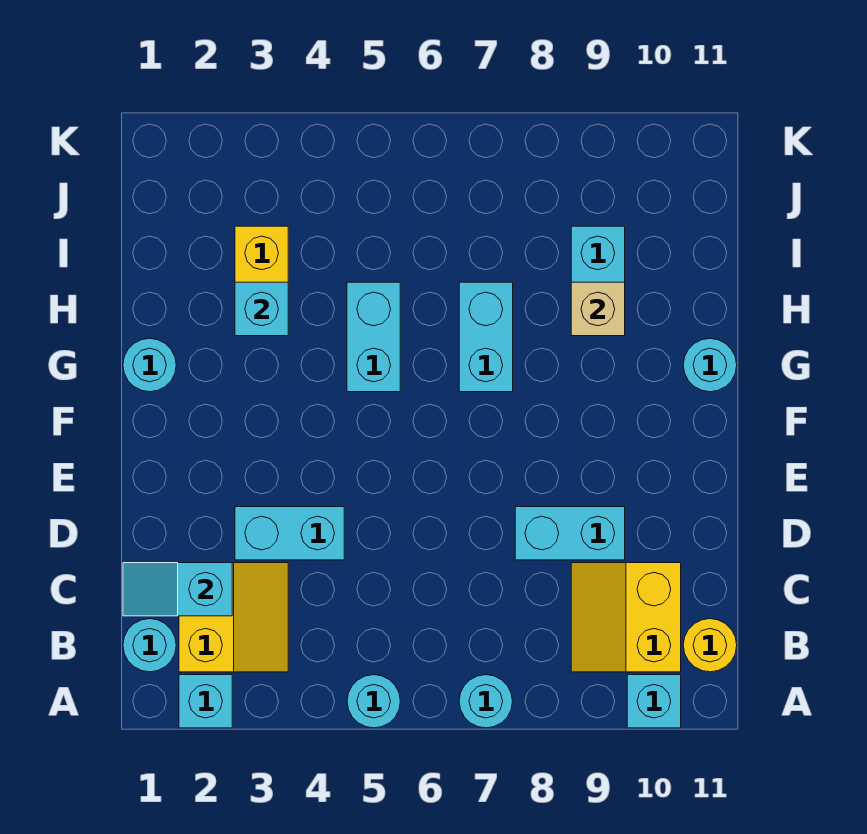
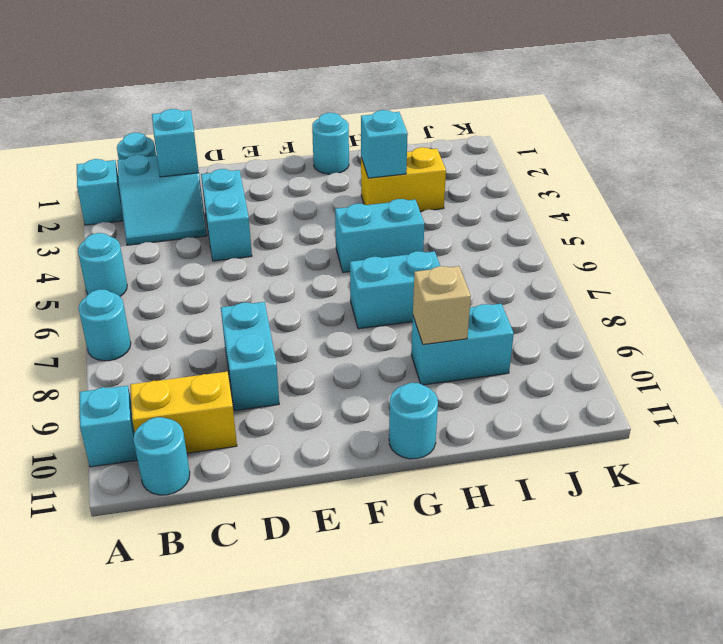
yellow slope B2:C3 level 1 top 2 -> cyan slope B2:C3 level 1 top 2
yellow round brick B11 level 1 -> cyan round brick B11 level 1

